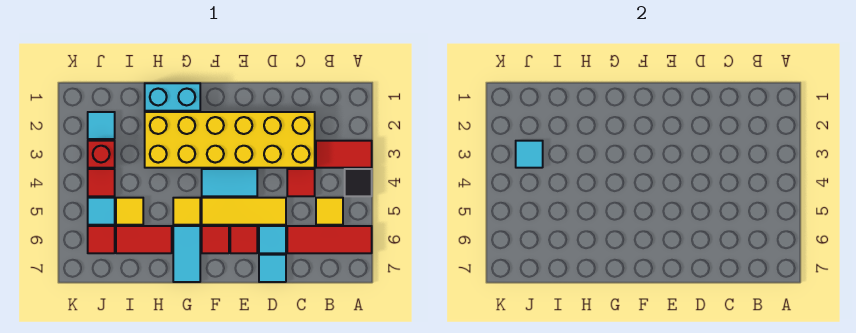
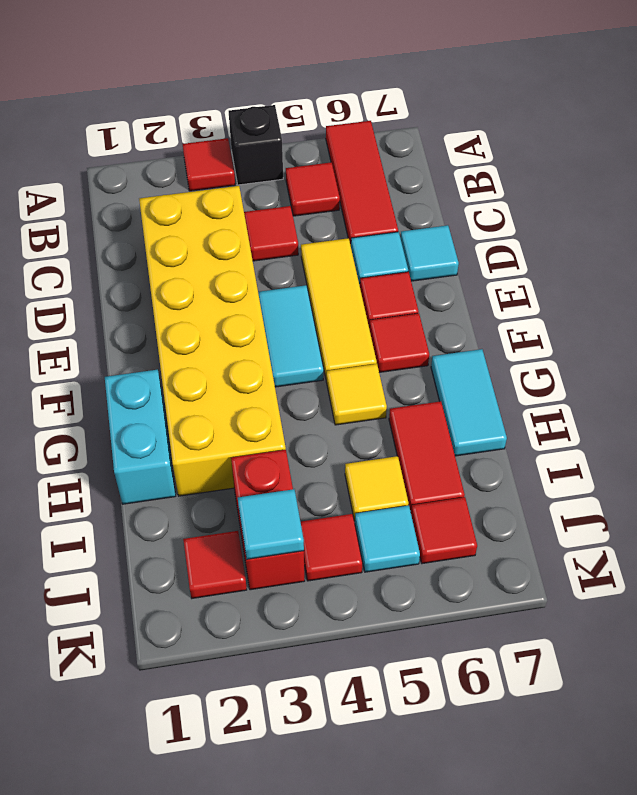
red tile A3:B3 level 1 -> red tile A3 level 1
black tile A4 level 1 -> black brick A4 level 1
yellow tile B5 level 1 -> red tile B5 level 1
cyan tile G6:G7 level 1 -> cyan tile G7:H7 level 1
cyan tile J2 level 1 -> red tile J2 level 1
red brick J3 level 1 -> red brick I3:J3 level 1

